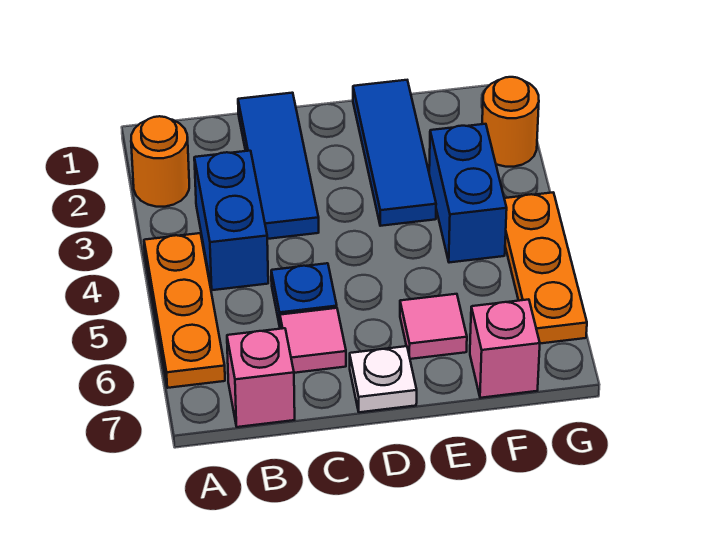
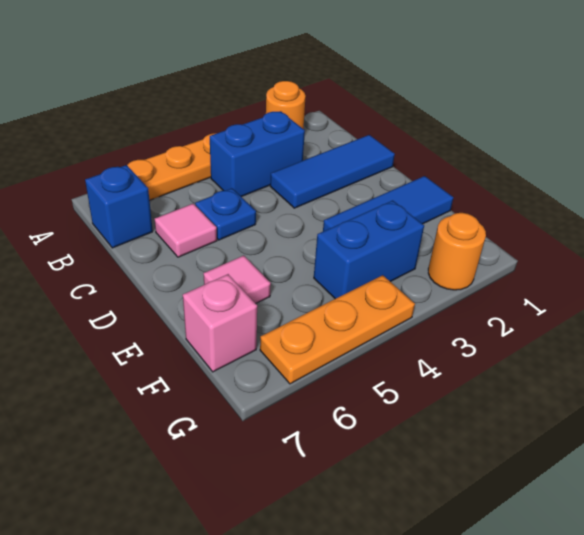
pink brick B7 level 1 -> blue brick B7 level 1
white plate D7 level 1 -> none

